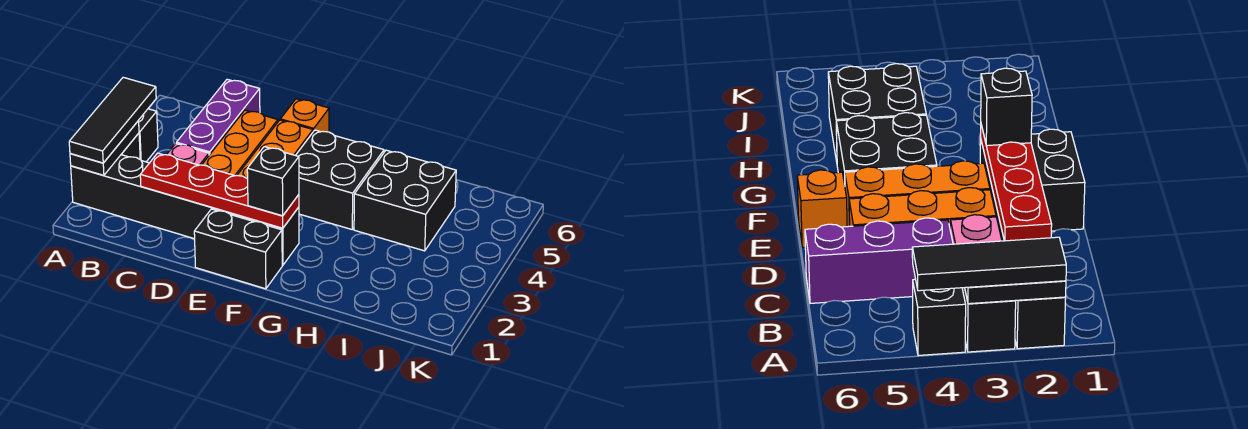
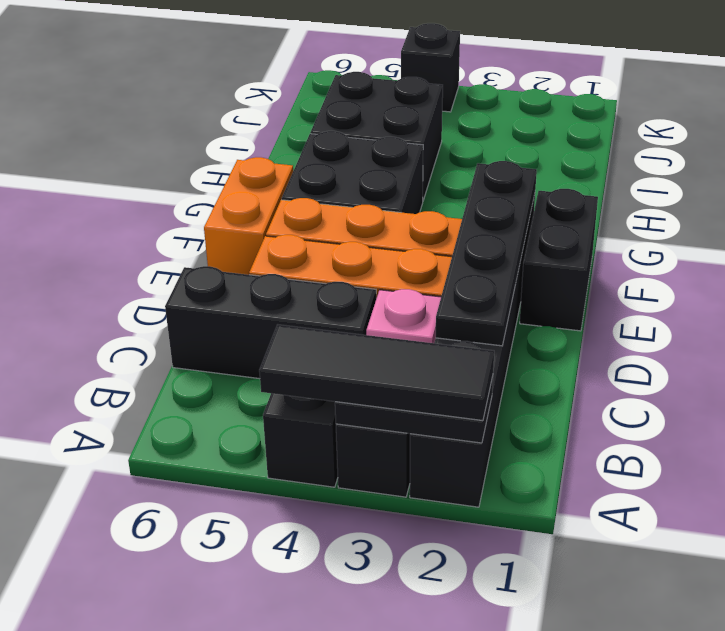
red plate C2:F2 level 2 -> black plate C2:F2 level 2
purple brick C4:C6 level 1 -> black brick C4:C6 level 1
orange brick E6 level 1 -> orange brick E6:F6 level 1
black brick F2 level 3 -> black brick K4 level 1

